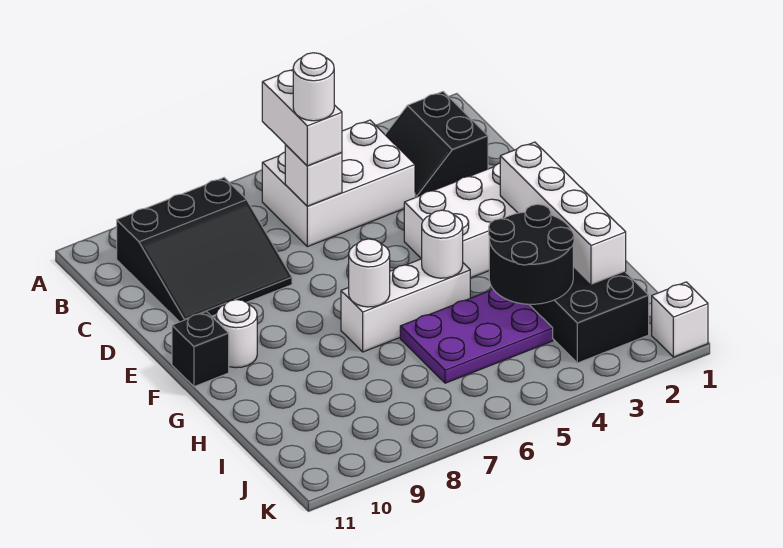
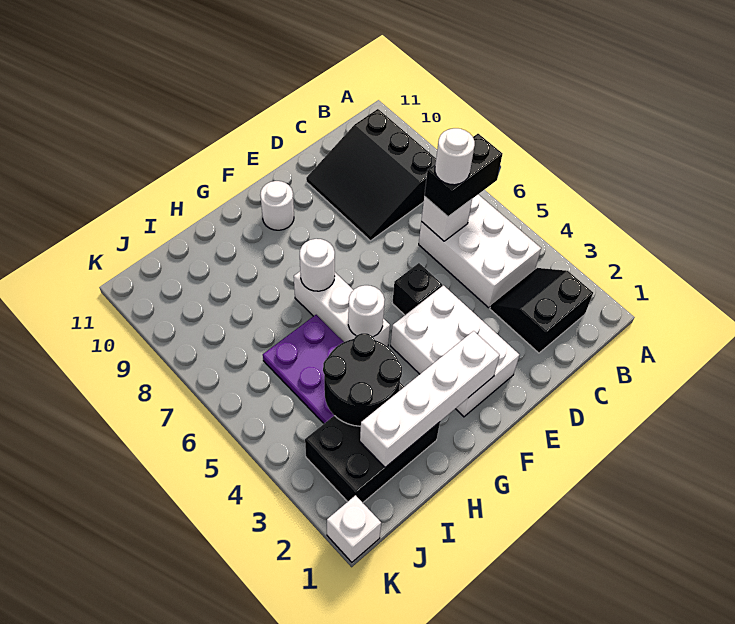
white brick B6:C6 level 3 -> black brick B6:C6 level 3
black brick F11 level 1 -> black brick E5 level 1

